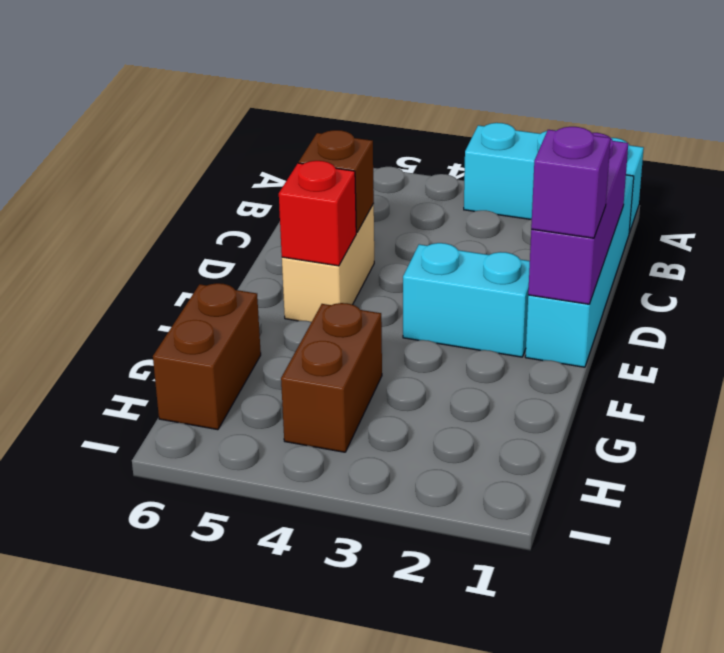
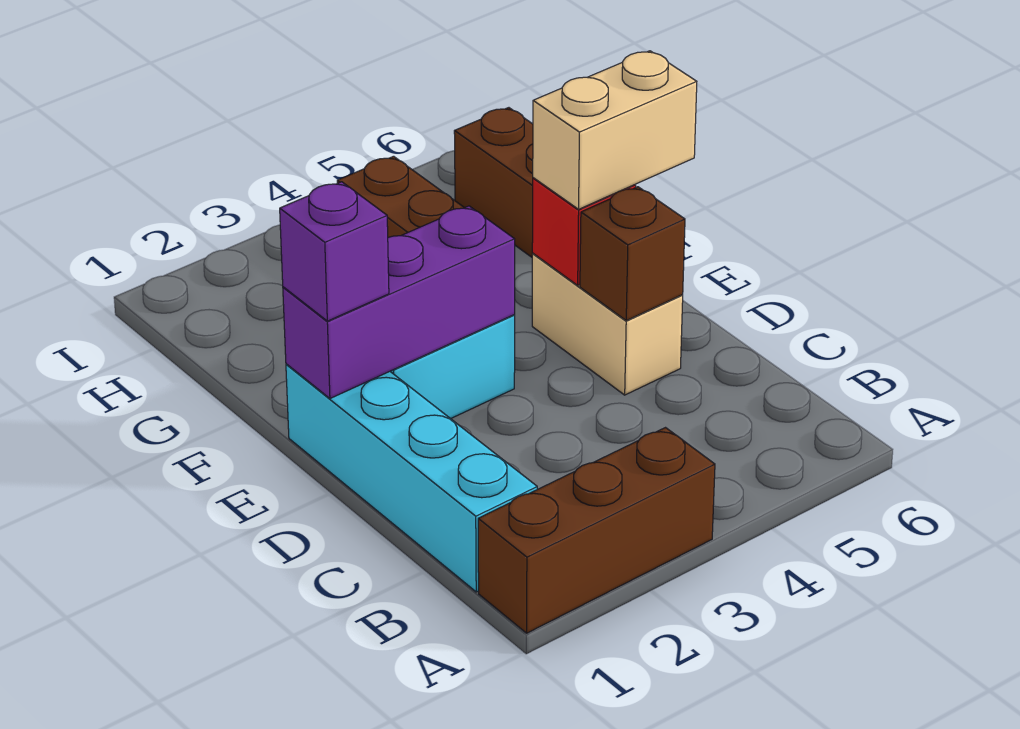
cyan brick A1:A3 level 1 -> brown brick A1:A3 level 1
purple brick C1:E1 level 2 -> purple brick E1:E3 level 2
none -> tan brick E5:E6 level 3

